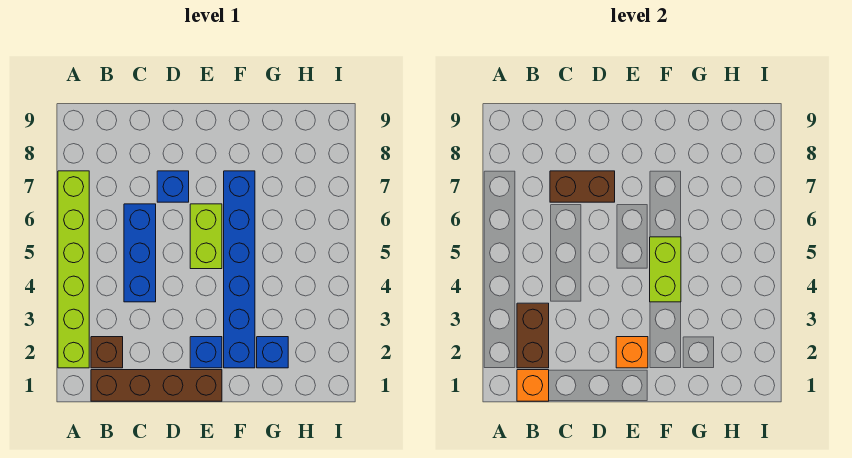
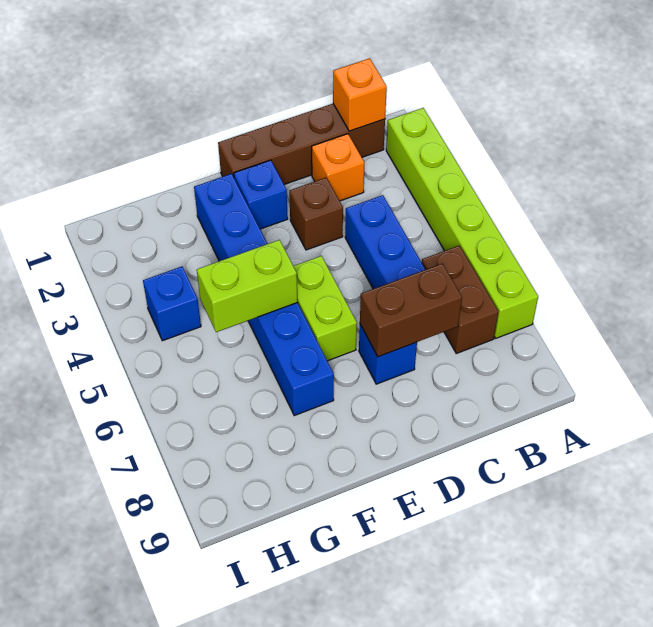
brown brick B2 level 1 -> brown brick D3 level 1
brown brick B2:B3 level 2 -> brown brick B6:B7 level 1
orange brick E2 level 2 -> orange brick C2 level 1
lime brick F4:F5 level 2 -> lime brick F5:G5 level 2
blue brick G2 level 1 -> blue brick H4 level 1

